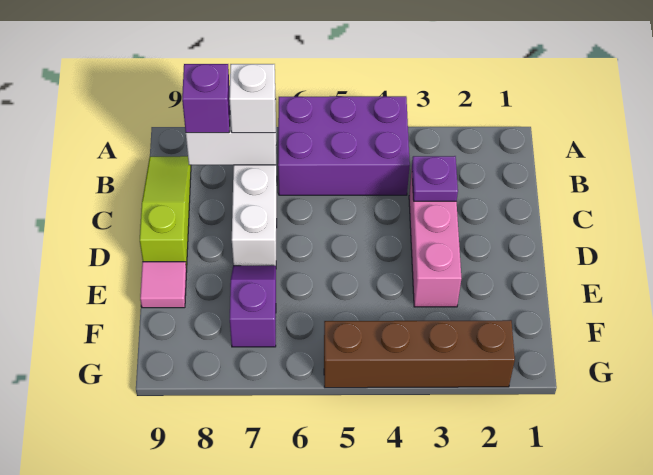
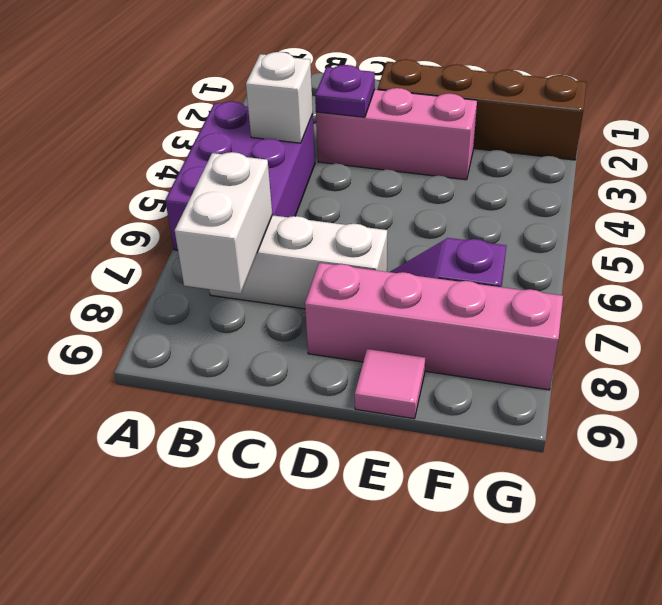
white brick B7 level 3 -> white brick B4 level 2
purple brick B8 level 3 -> none
lime slope B9:D9 level 1 top D -> none
none -> pink brick D8:G8 level 1
brown brick G2:G5 level 1 -> brown brick D2:G2 level 1

